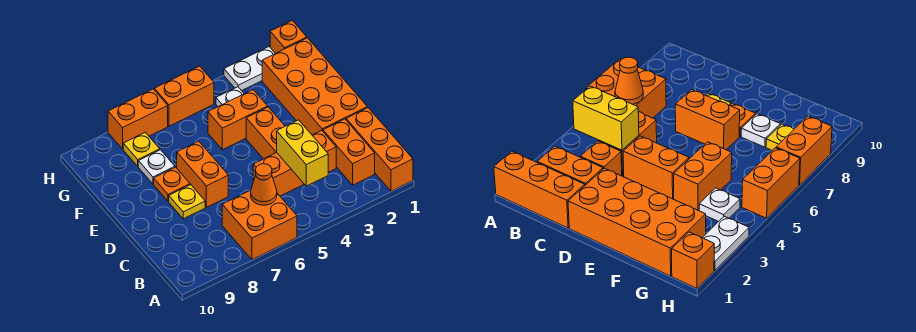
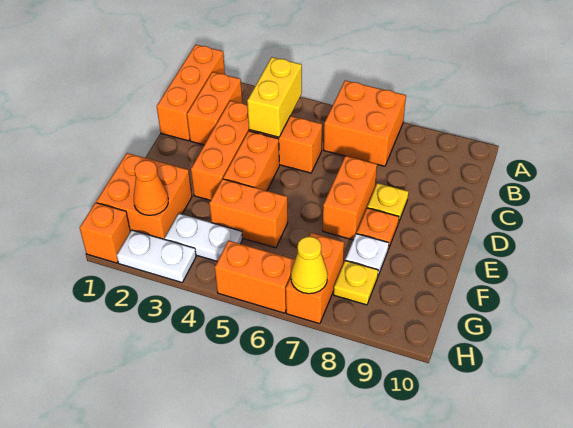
orange cone B6 level 2 -> orange cone G2 level 2
orange brick C3 level 1 -> orange brick C3:E3 level 1
orange brick D1:G2 level 1 -> orange brick F1:G2 level 1
white plate G4 level 1 -> white plate G3:G4 level 1
orange brick H7:H8 level 1 -> orange brick G7:H7 level 1
none -> yellow cone H7 level 2

